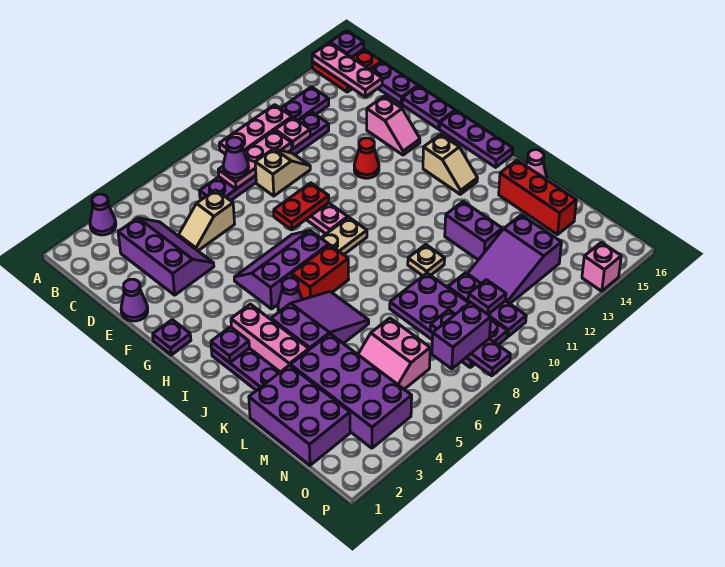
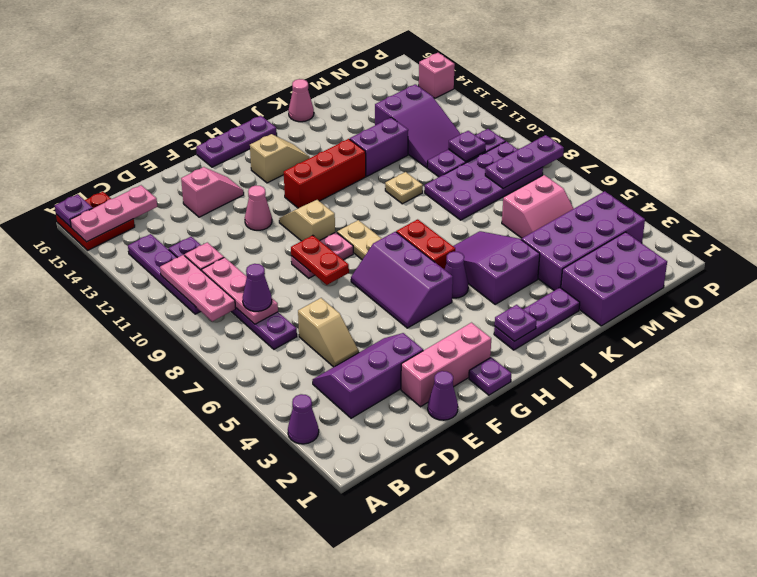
purple plate C16:D16 level 1 -> none
tan slope D9:D10 level 1 top 9 -> tan slope G10:G11 level 1 top 10
purple plate E16:F16 level 1 -> none
red cone F12 level 1 -> pink cone F12 level 1
pink brick I3:K3 level 1 -> pink brick E2:G2 level 1
red brick K15:M15 level 1 -> red brick H12:J12 level 1
purple brick O7:O8 level 3 -> none

